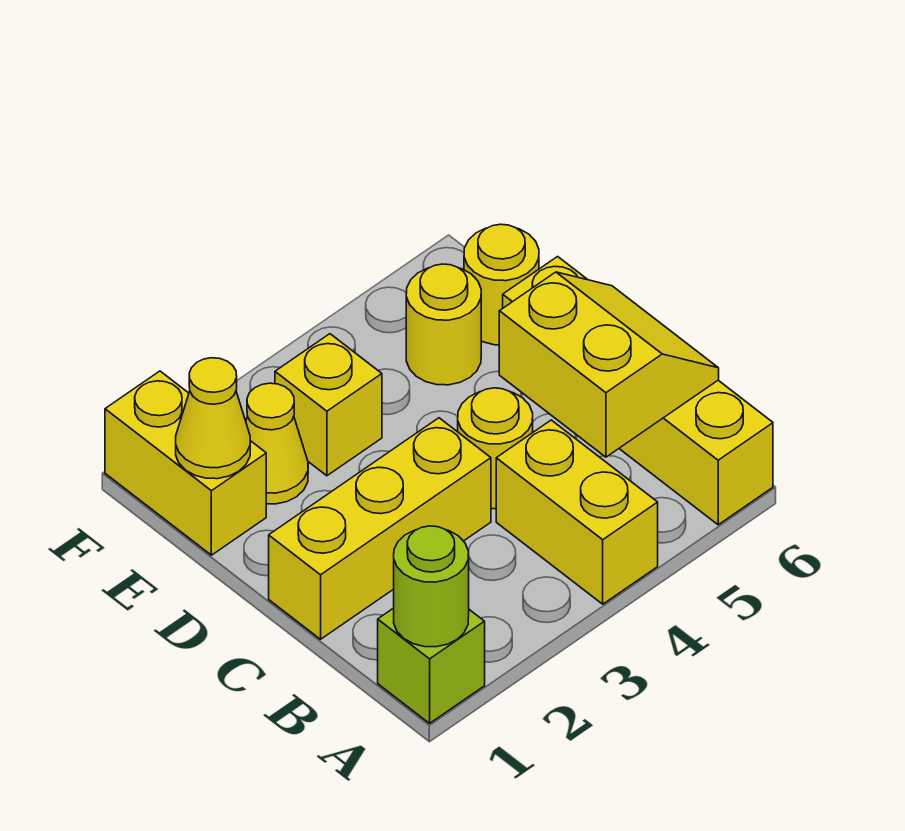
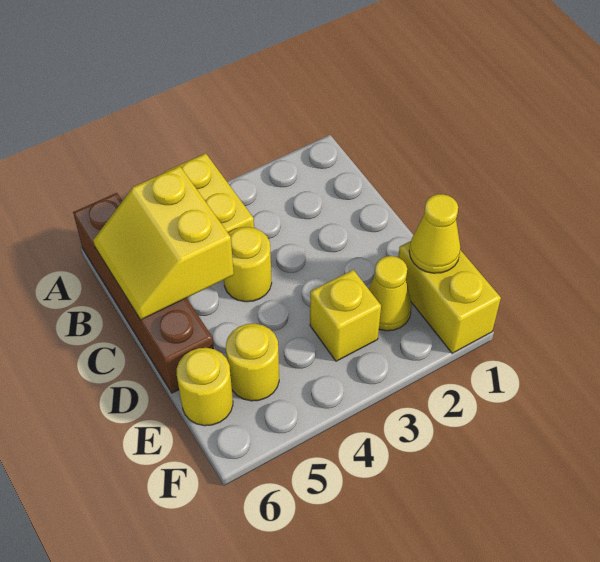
lime brick A1 level 1 -> none
lime round brick A1 level 2 -> none
yellow brick A6:D6 level 1 -> brown brick A6:D6 level 1
yellow brick C1:C3 level 1 -> none

